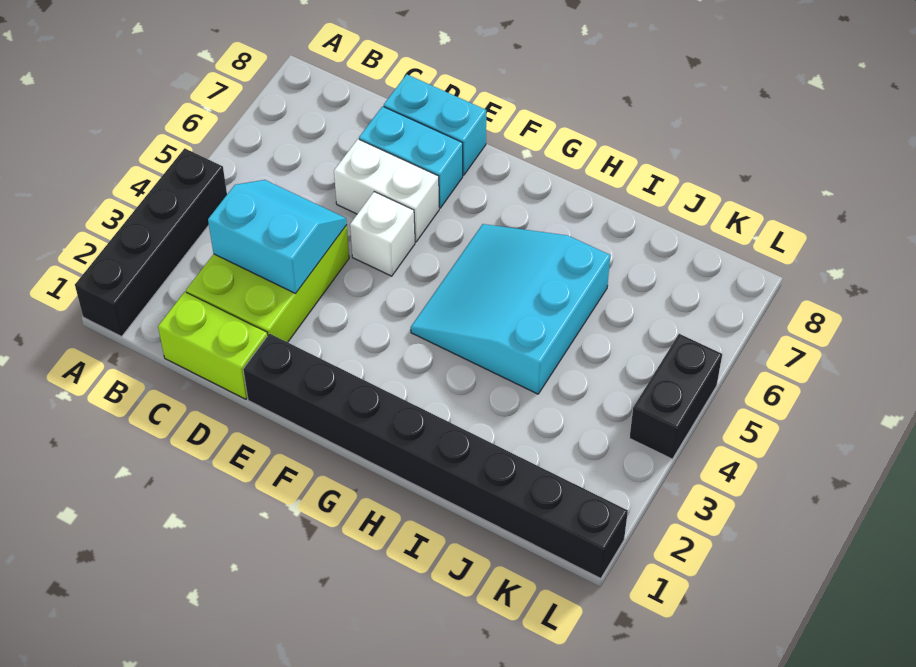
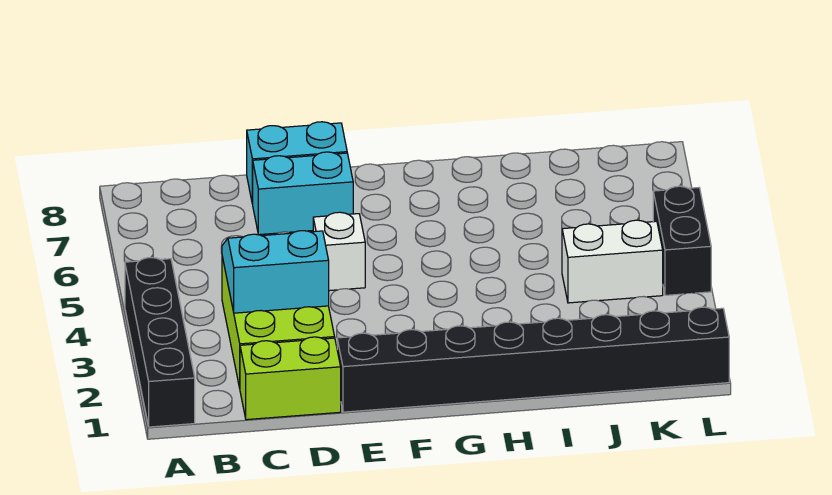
white brick D6:E6 level 1 -> white brick J4:K4 level 1
cyan slope G4:I6 level 1 top I -> none

